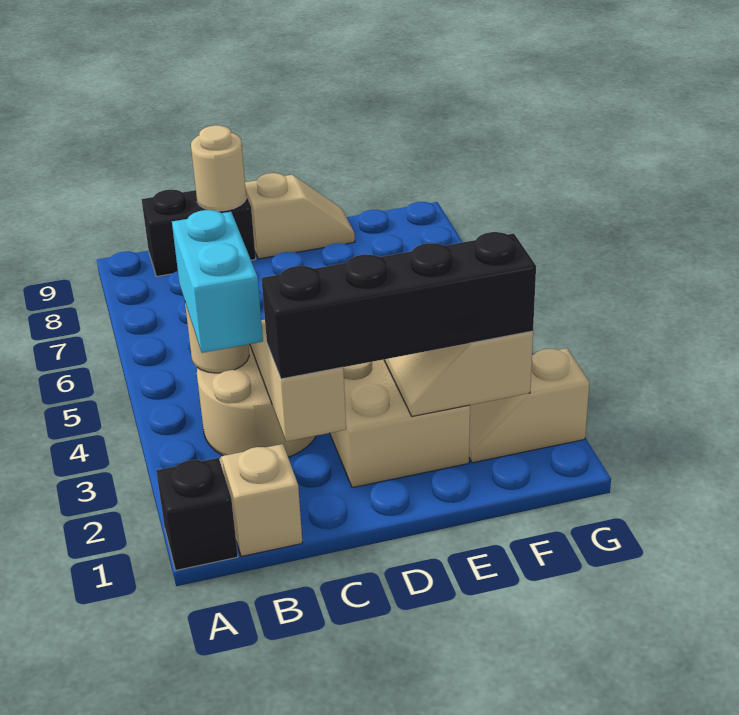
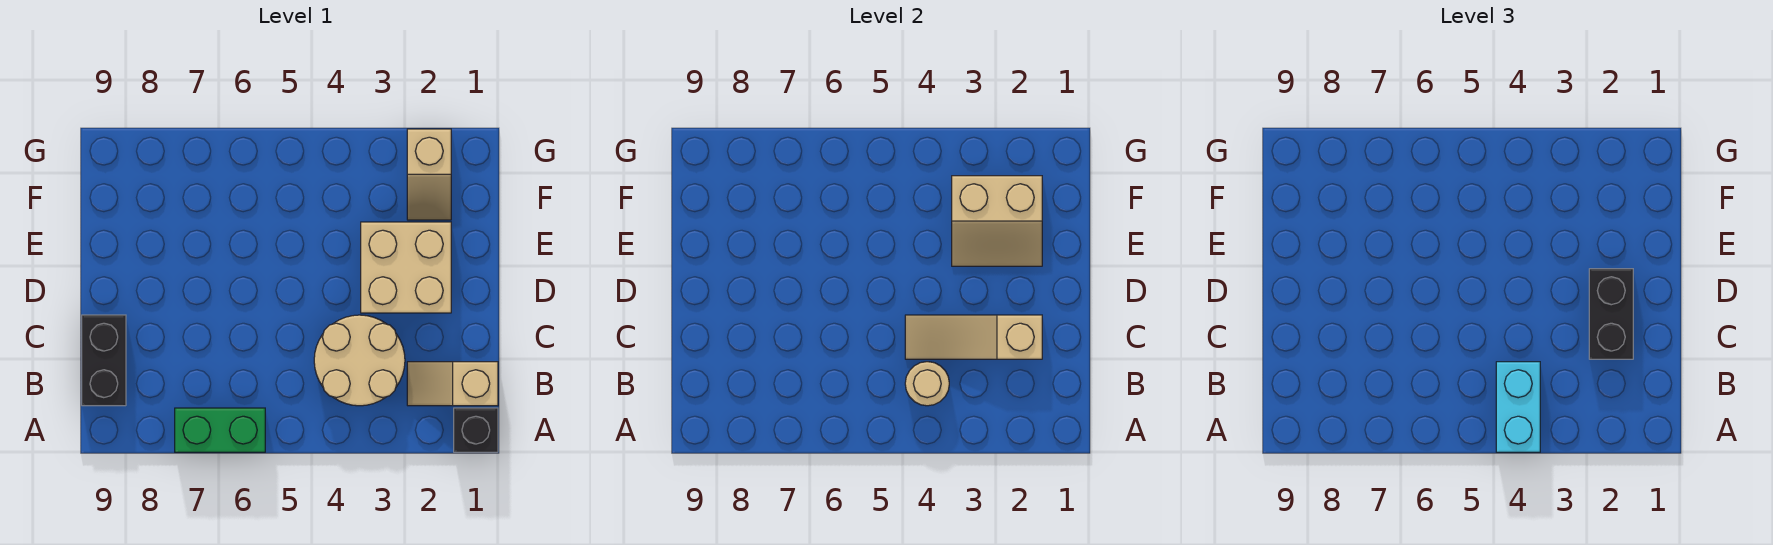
none -> green brick A6:A7 level 1
cyan brick B3:B4 level 3 -> cyan brick A4:B4 level 3
black brick C2:F2 level 3 -> black brick C2:D2 level 3
tan round brick C9 level 2 -> none
tan slope D9:E9 level 1 top D -> none

